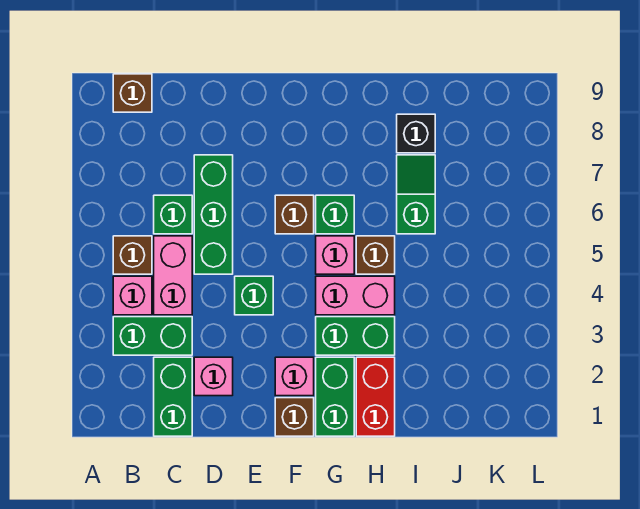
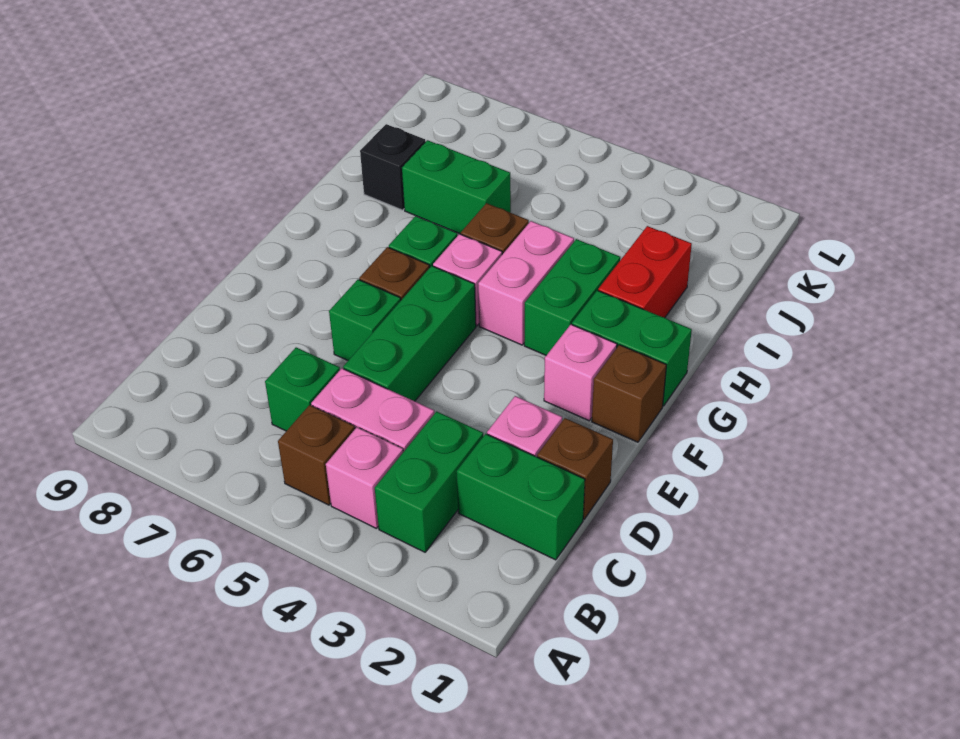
brown brick B9 level 1 -> brown brick D1 level 1
green brick D5:D7 level 1 -> green brick D5:F5 level 1
green brick E4 level 1 -> green brick E6 level 1
red brick H1:H2 level 1 -> red brick H2:I2 level 1
green slope I6:I7 level 1 top 6 -> green brick I6:I7 level 1

